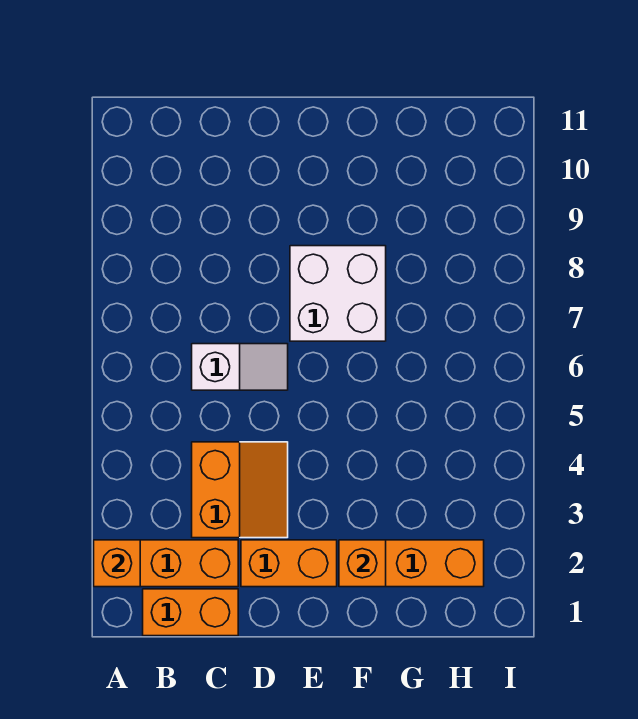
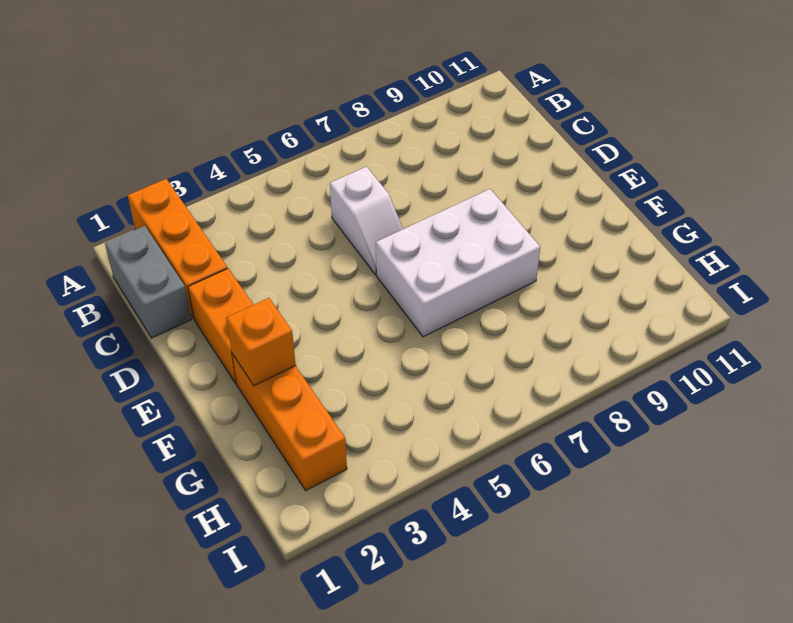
orange brick A2 level 2 -> none
orange brick B1:C1 level 1 -> grey brick B1:C1 level 1
orange slope C3:D4 level 1 top C -> none
white brick E7:F8 level 1 -> white brick E6:F8 level 1

